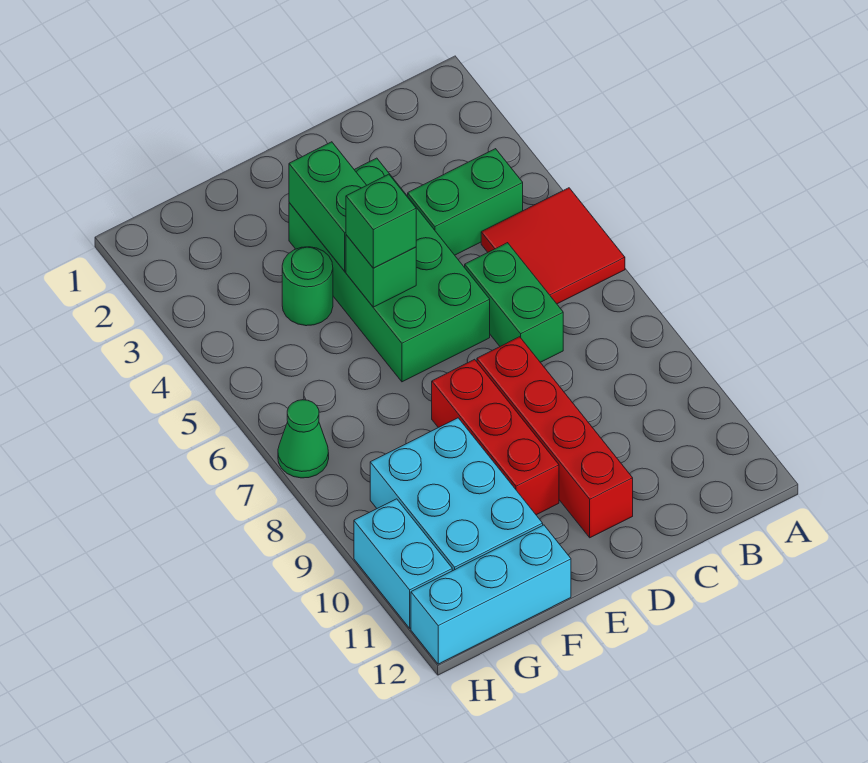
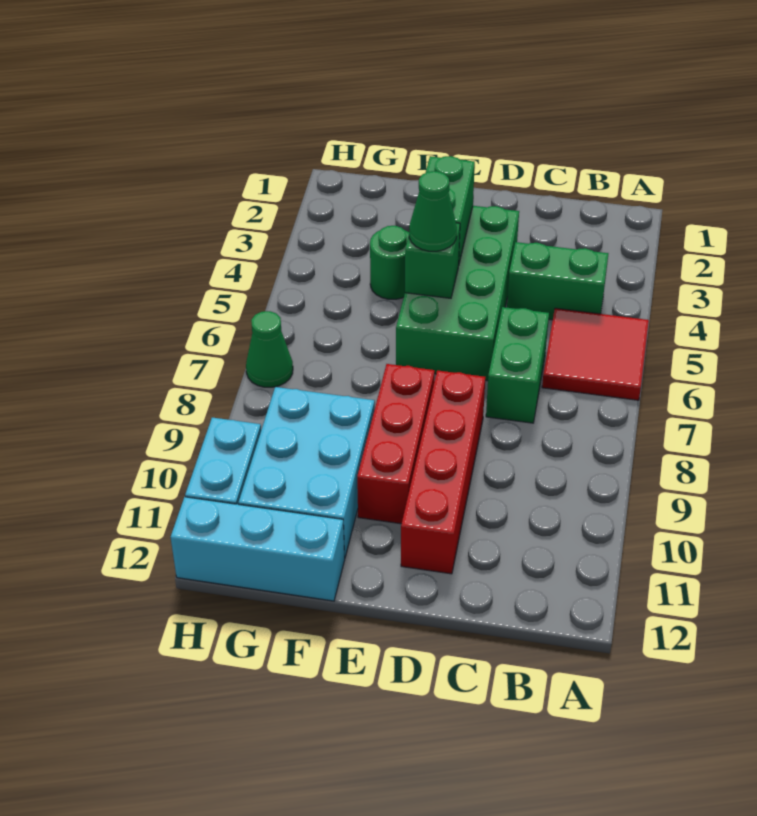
green brick E5 level 3 -> green cone E5 level 3

